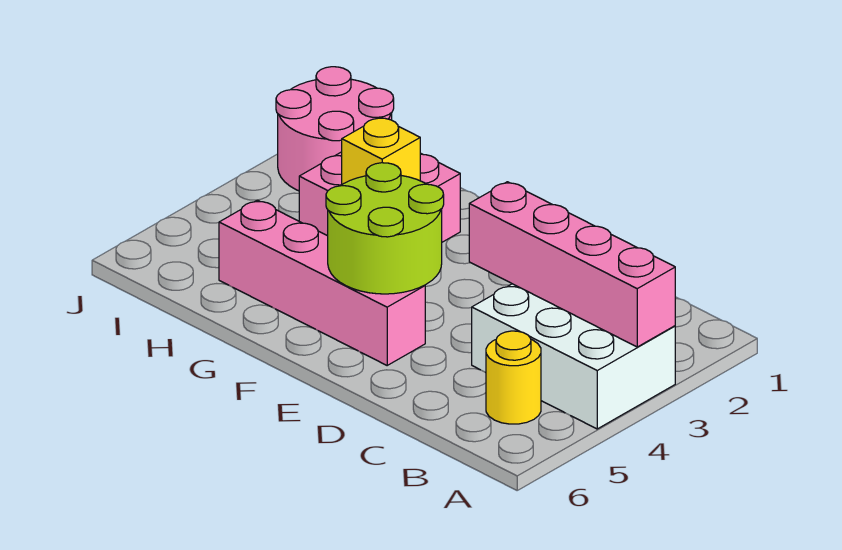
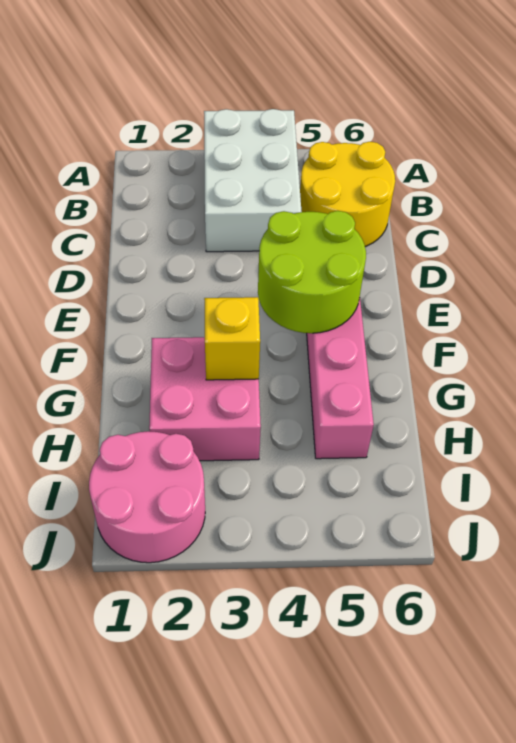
pink brick A3:D3 level 2 -> none
yellow round brick B5 level 1 -> yellow round brick B5:C6 level 1

